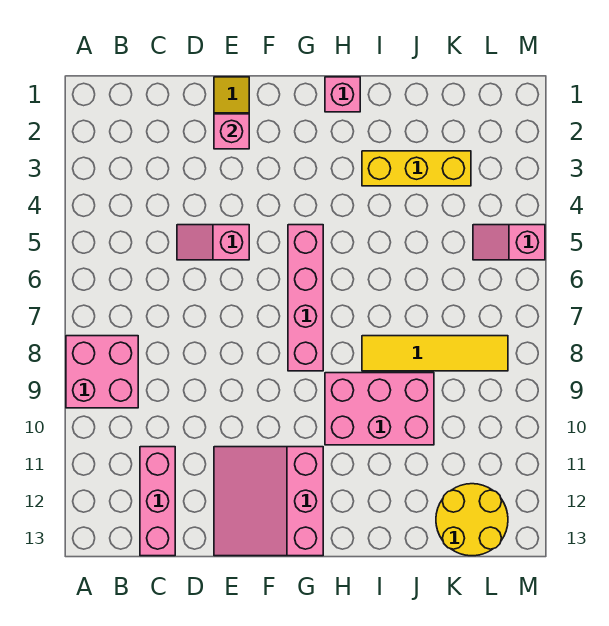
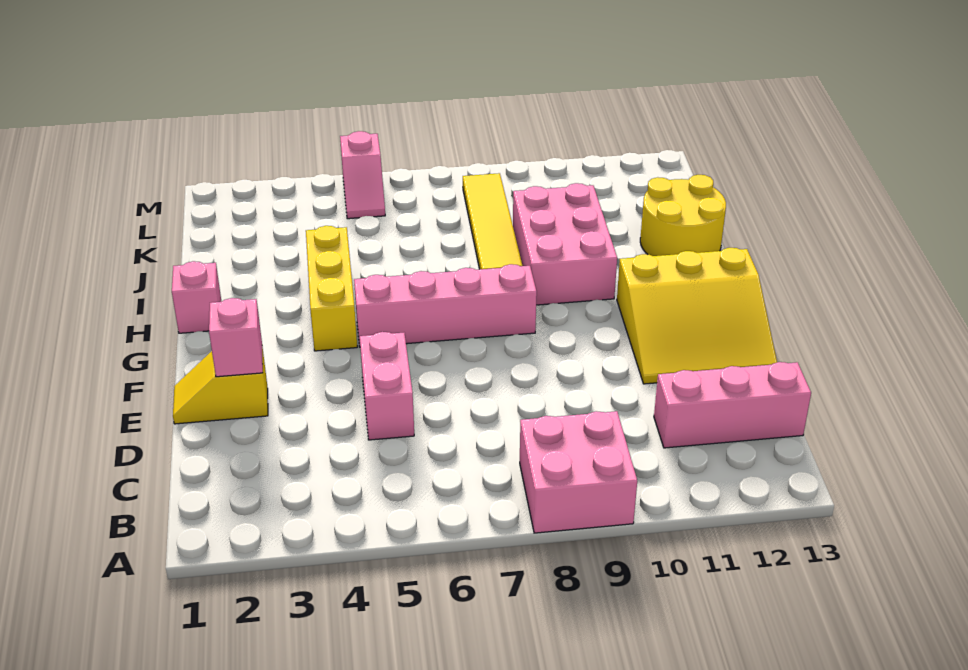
pink slope D5:E5 level 1 top E -> pink brick D5:E5 level 1
pink slope E11:G13 level 1 top G -> yellow slope E11:G13 level 1 top G
yellow brick I3:K3 level 1 -> yellow brick G4:I4 level 1
yellow round brick K12:L13 level 1 -> yellow round brick I12:J13 level 1

